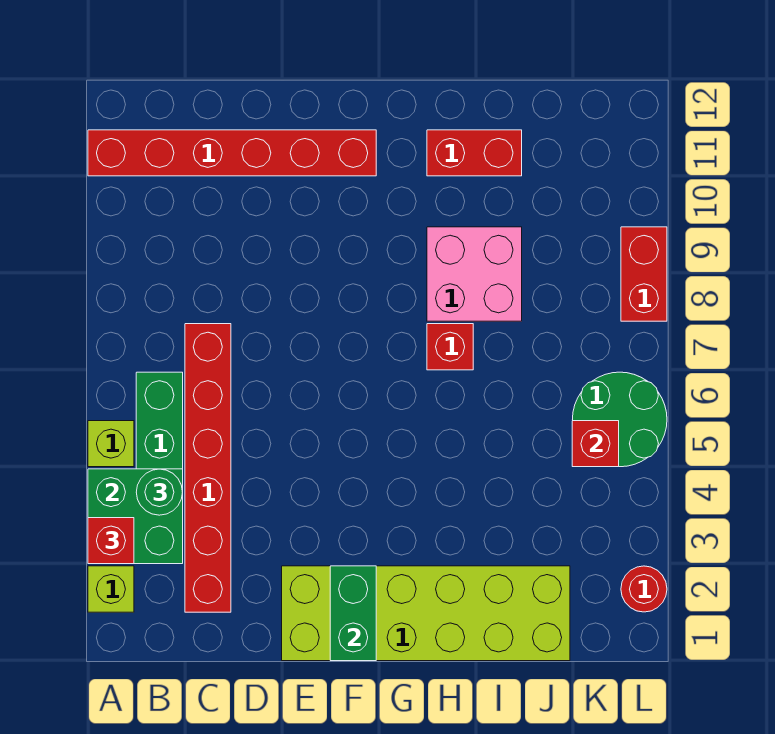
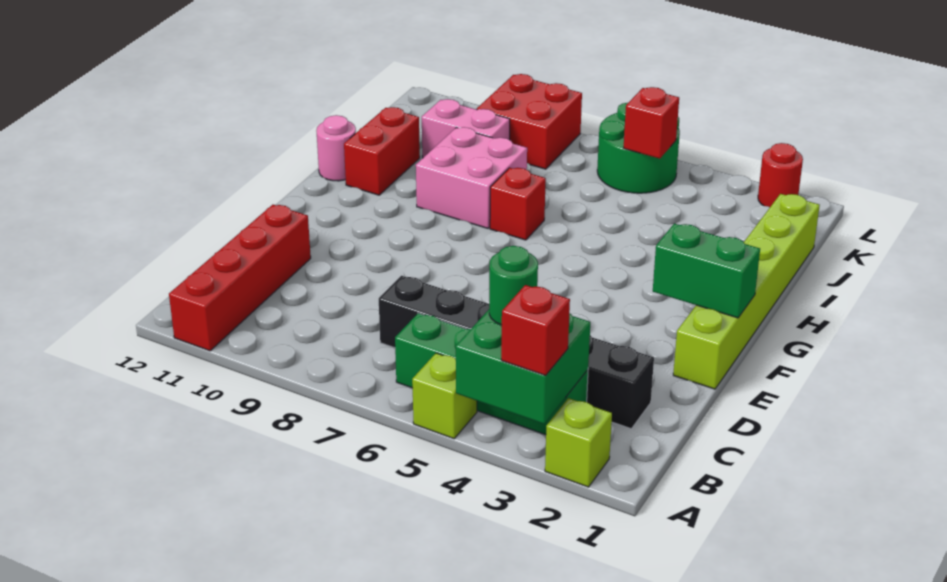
red brick A11:F11 level 1 -> red brick A11:D11 level 1
red brick C2:C7 level 1 -> black brick C2:C7 level 1
lime brick E1:J2 level 1 -> lime brick E1:J1 level 1
none -> pink round brick H12 level 1
none -> pink brick J9:J10 level 1
red brick L8:L9 level 1 -> red brick K8:L9 level 1

